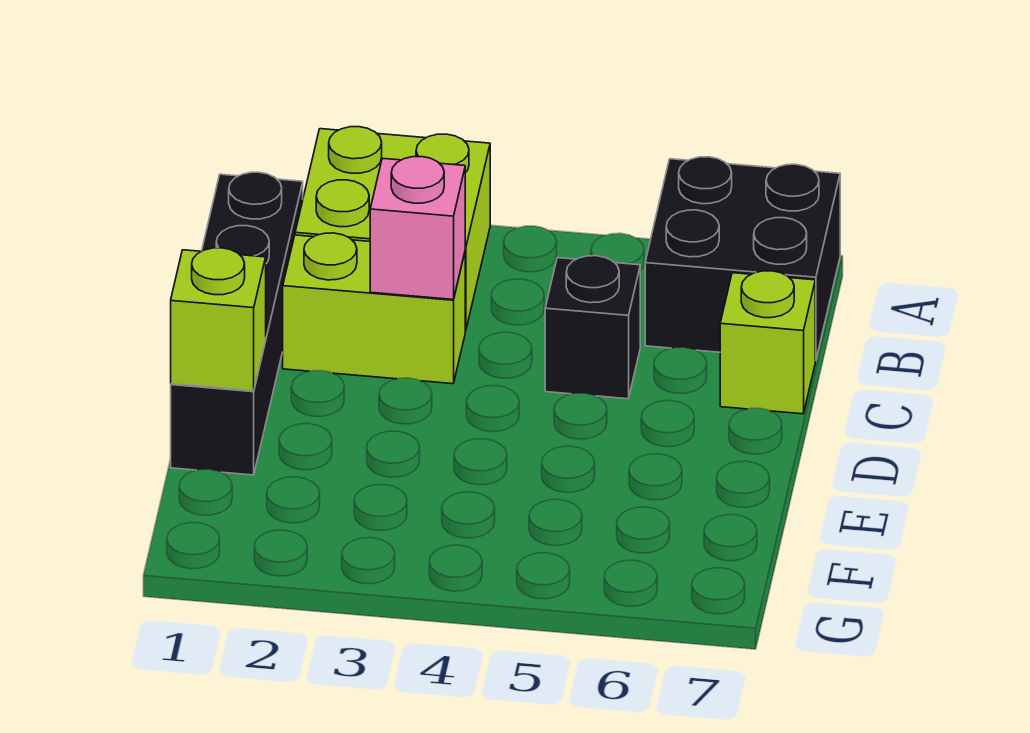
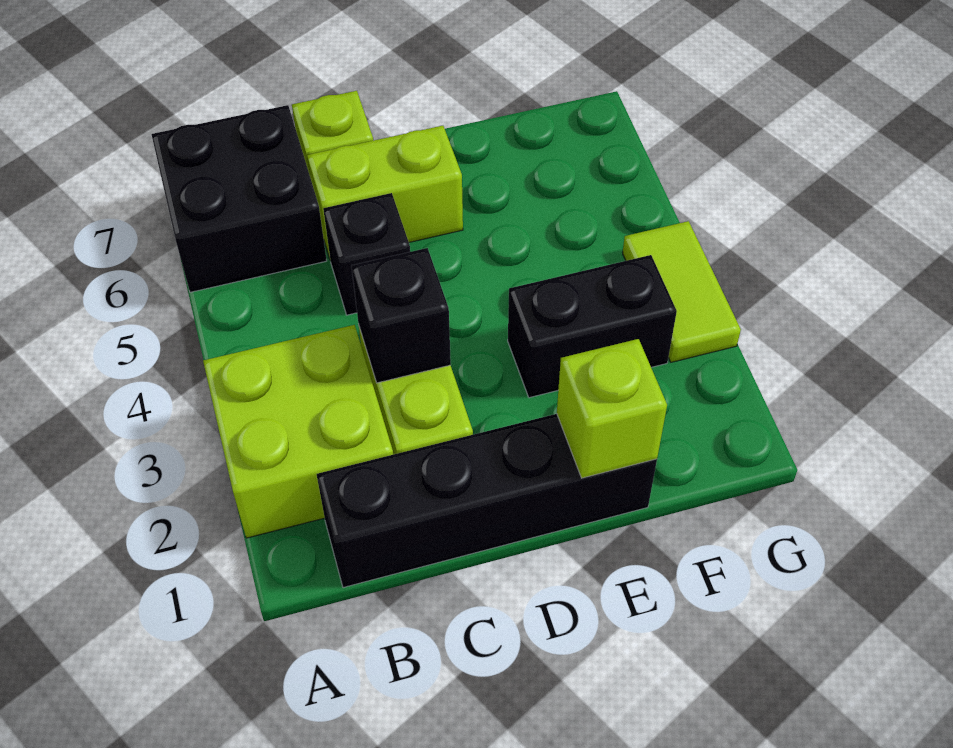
pink brick C3 level 2 -> black brick C3 level 2
none -> lime brick C6:D6 level 1
none -> black brick E3:F3 level 1
none -> lime tile G3:G4 level 1

